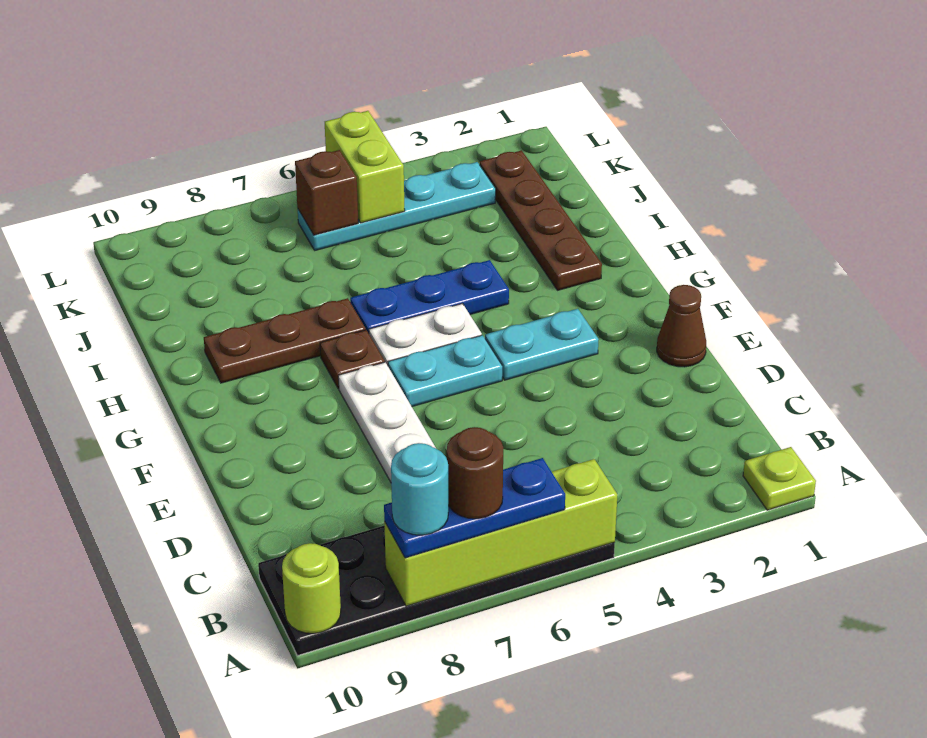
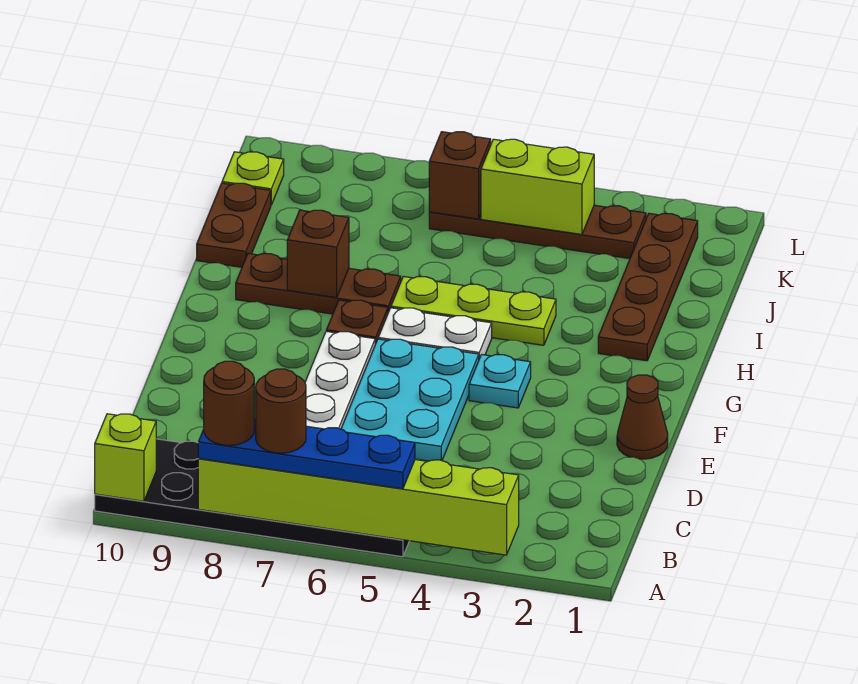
lime plate A1 level 1 -> lime plate K10 level 1
lime brick A5:A8 level 2 -> lime brick A3:A8 level 2
blue plate A6:A8 level 3 -> blue plate A5:A8 level 3
cyan round brick A8 level 4 -> brown round brick A8 level 4
lime round brick A10 level 2 -> lime brick A10 level 2
cyan plate F3:F4 level 1 -> cyan plate F4 level 1
cyan plate F5:F6 level 1 -> cyan plate D5:F6 level 1
blue plate H4:H6 level 1 -> lime plate H4:H6 level 1
none -> brown brick H8 level 2
none -> brown plate I10:J10 level 1
cyan plate K3:K6 level 1 -> brown plate K3:K6 level 1
lime brick K5:L5 level 2 -> lime brick K4:K5 level 2

